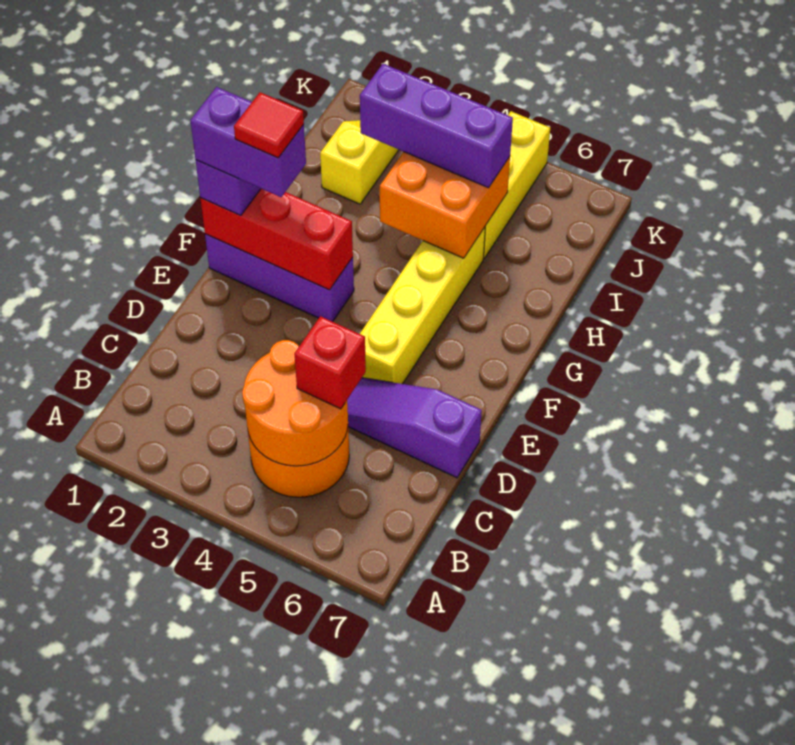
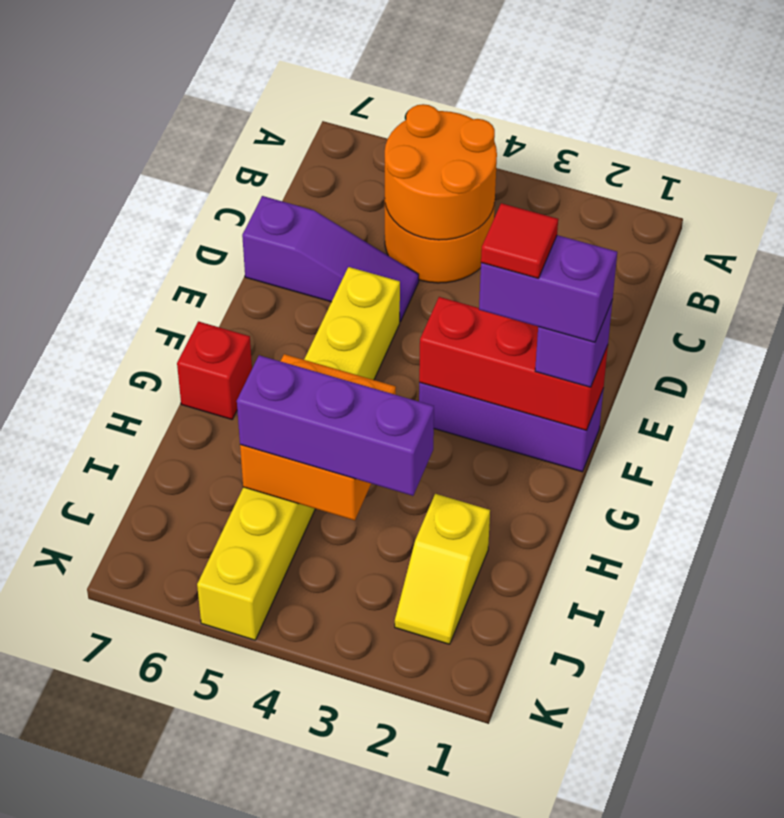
red brick C5 level 3 -> red brick G7 level 1

